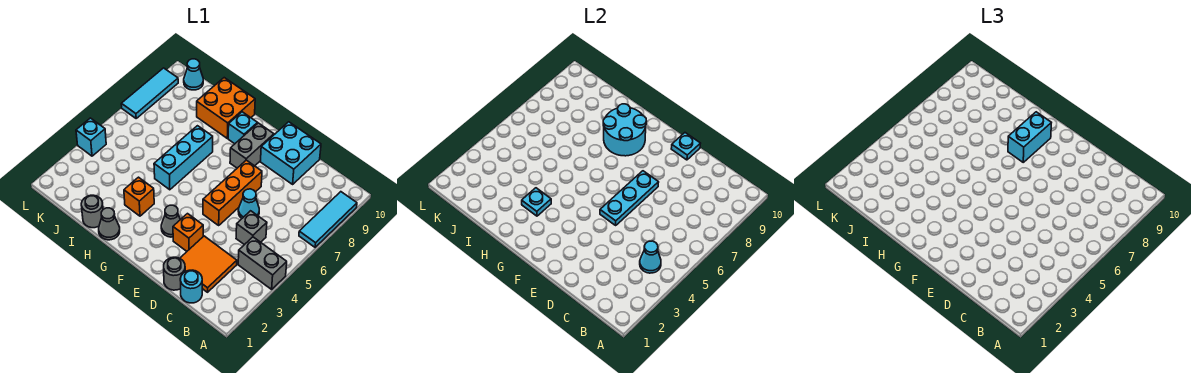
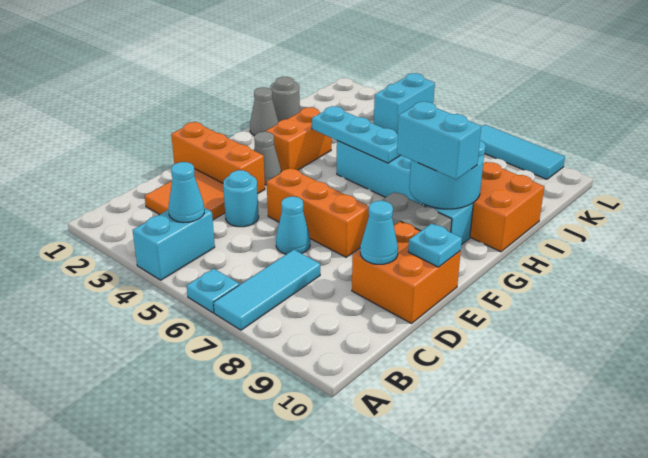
grey brick A4:B4 level 1 -> cyan brick A4:B4 level 1
cyan tile A7:A9 level 1 -> cyan tile A7:C7 level 1
cyan round brick C1 level 1 -> cyan round brick D4 level 1
grey brick C5 level 1 -> none
grey round brick D1 level 1 -> none
cyan brick D9:E10 level 1 -> orange brick D9:E10 level 1
orange brick E3 level 1 -> orange brick E1:E3 level 1
cyan plate E5:E7 level 2 -> cyan plate H4:H6 level 2
orange brick H3 level 1 -> orange brick G3:H3 level 1
cyan plate H3 level 2 -> cyan plate A6 level 1
cyan cone K10 level 1 -> cyan cone D9 level 2
cyan brick L4 level 1 -> cyan brick K4:L4 level 1

